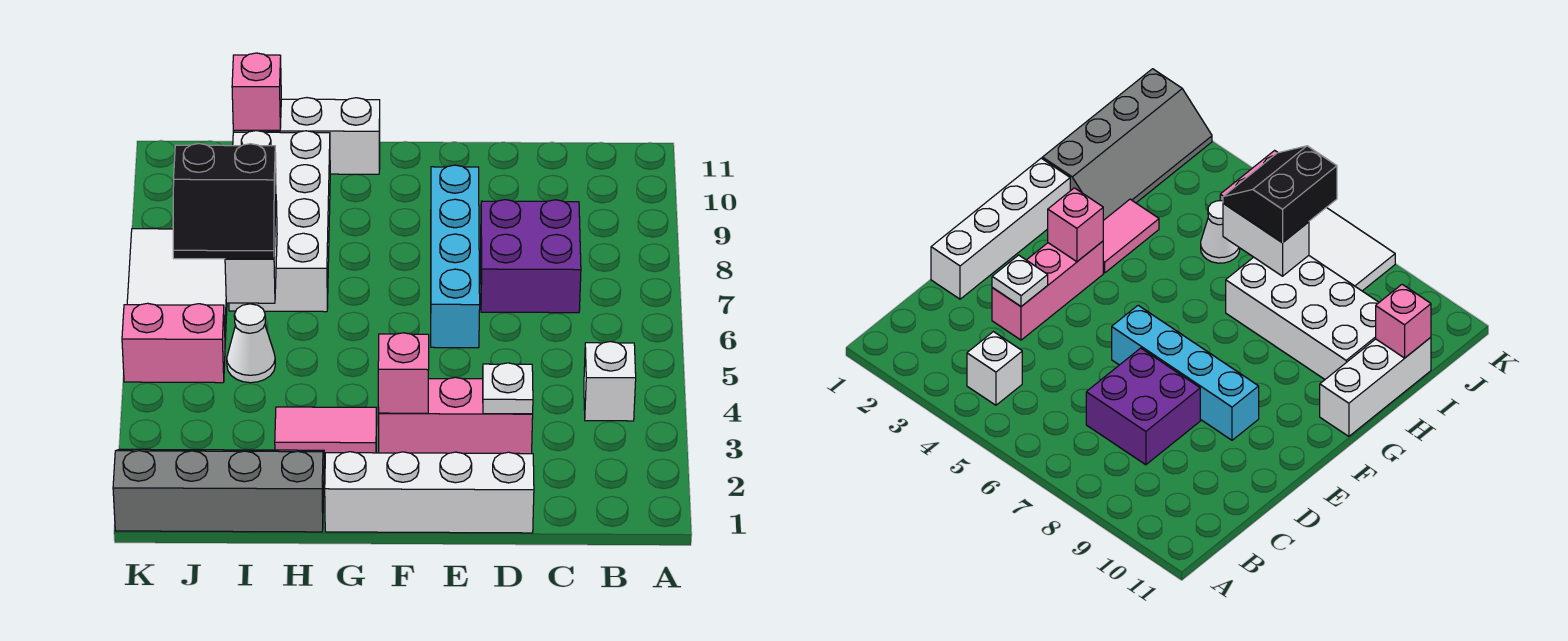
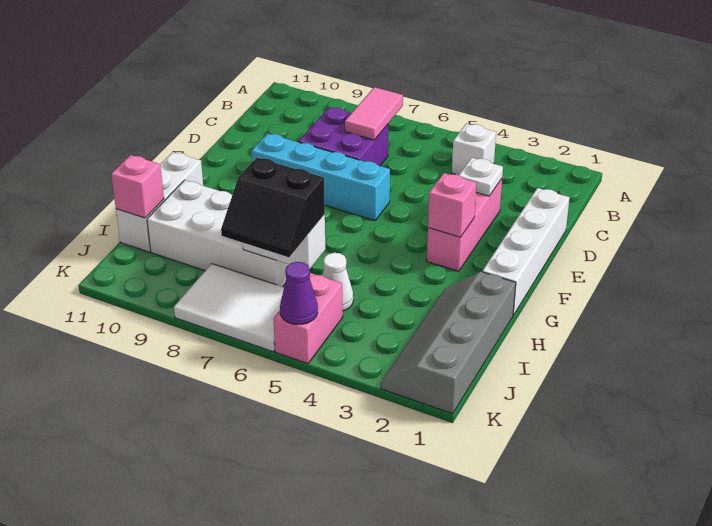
pink tile G3:H3 level 1 -> pink tile B7:C7 level 2
black slope I6:J7 level 3 top 7 -> black slope I6:J7 level 3 top I
none -> purple cone K5 level 2

